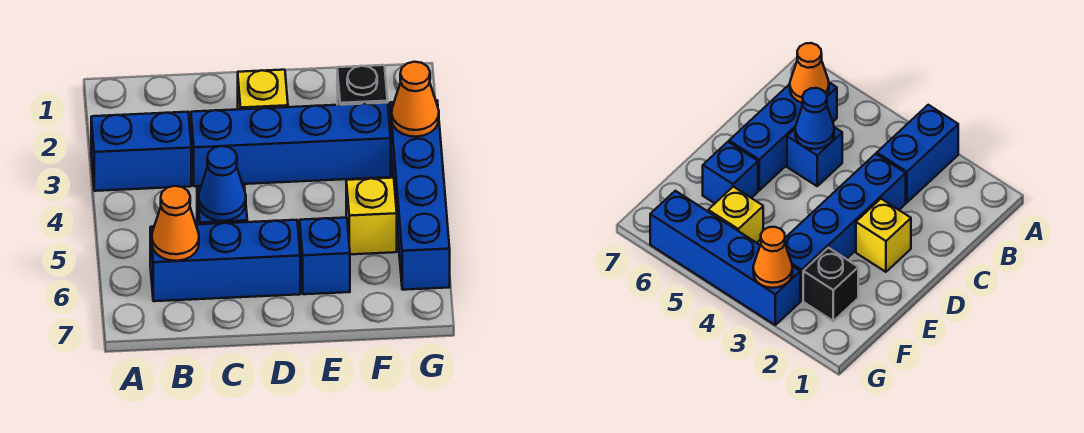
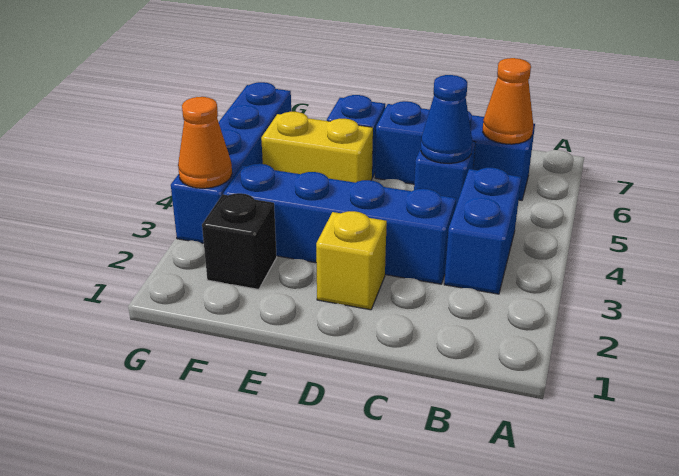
blue brick A3:B3 level 1 -> blue brick B3:B4 level 1
yellow brick F5 level 1 -> yellow brick E5:F5 level 1

